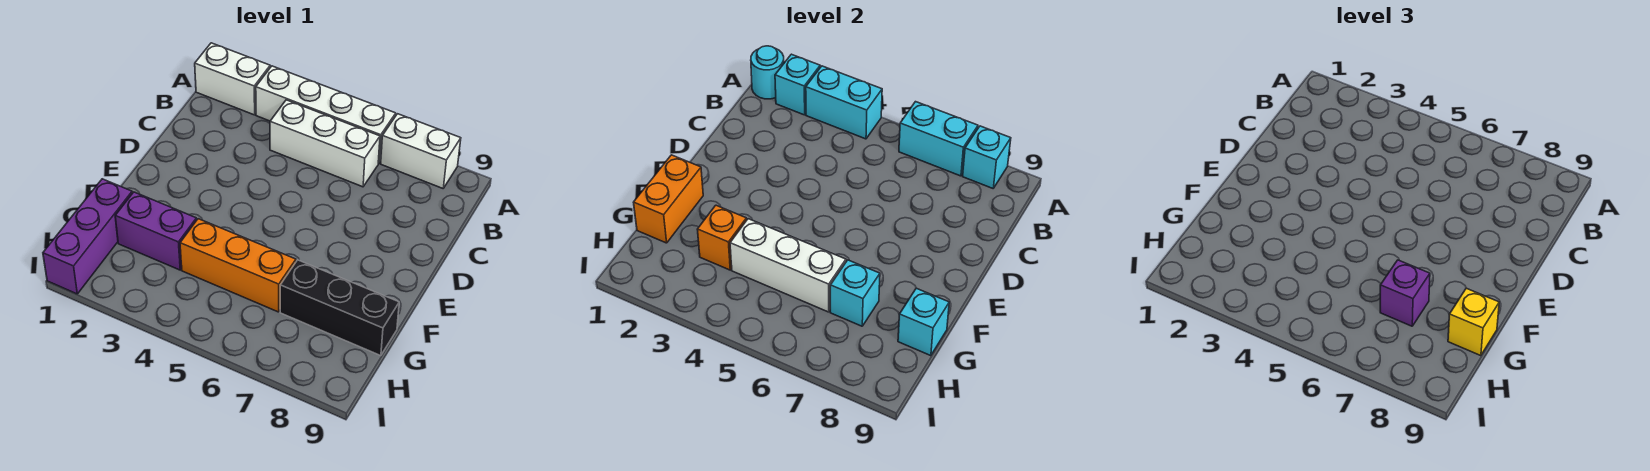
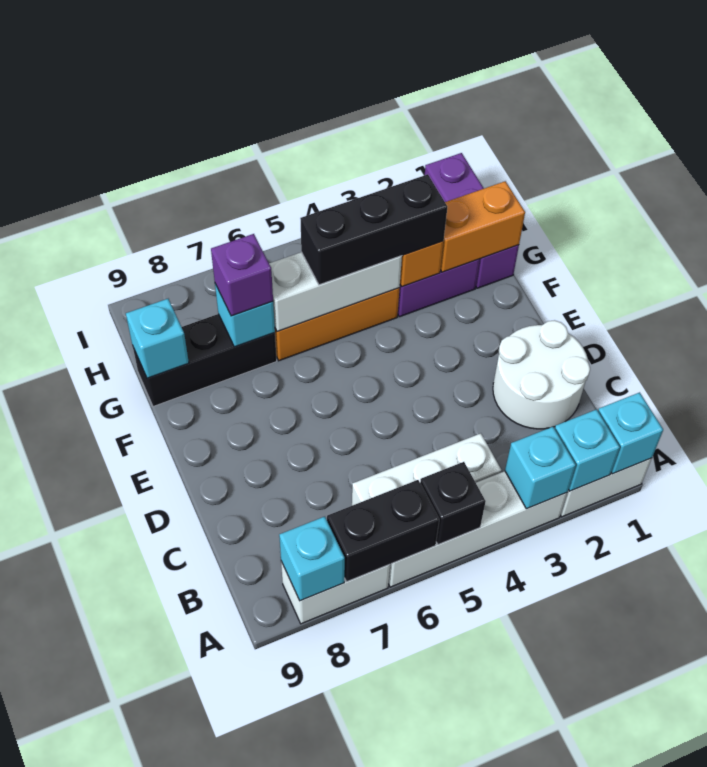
cyan round brick A1 level 2 -> cyan brick A1 level 2
cyan brick A3:A4 level 2 -> cyan brick A3 level 2
none -> black brick A5 level 2
cyan brick A6:A7 level 2 -> black brick A6:A7 level 2
none -> white round brick C1:D2 level 1
orange brick F1:G1 level 2 -> orange brick G1:G2 level 2
none -> black brick G3:G5 level 3
yellow brick G9 level 3 -> none

